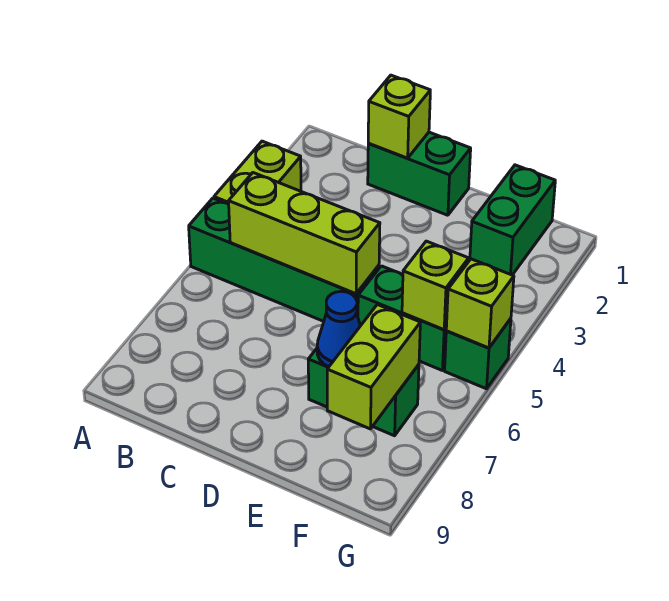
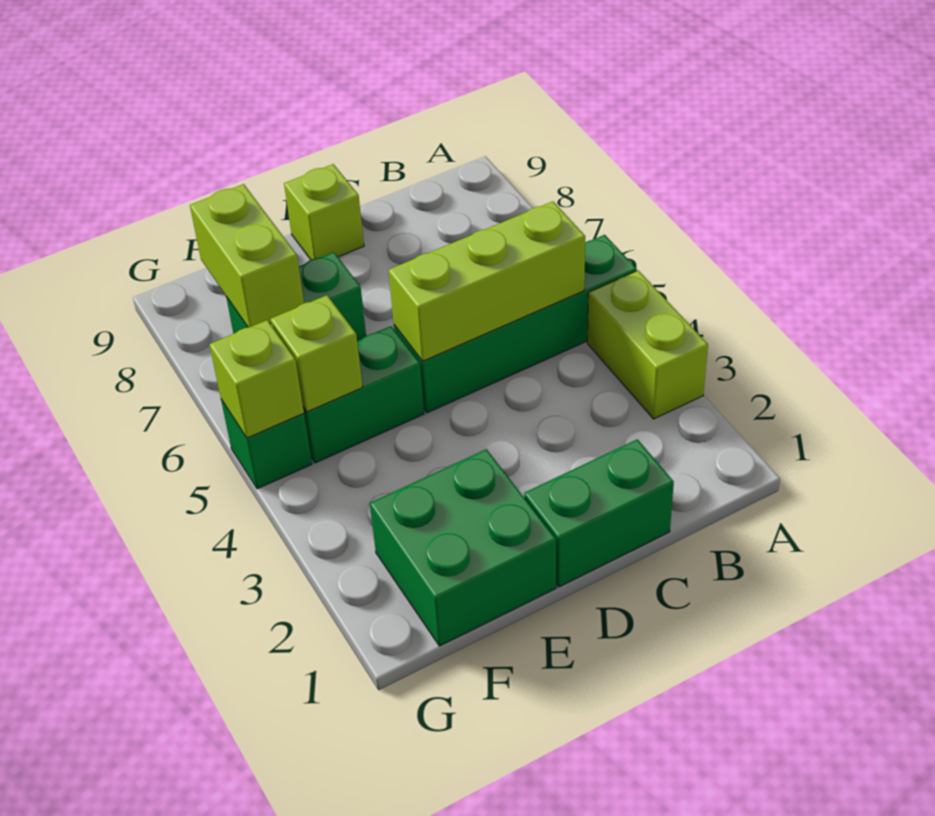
lime brick C1 level 2 -> lime brick D9 level 1
blue cone E7 level 2 -> none
green brick F1:F2 level 1 -> green brick E1:F2 level 1

